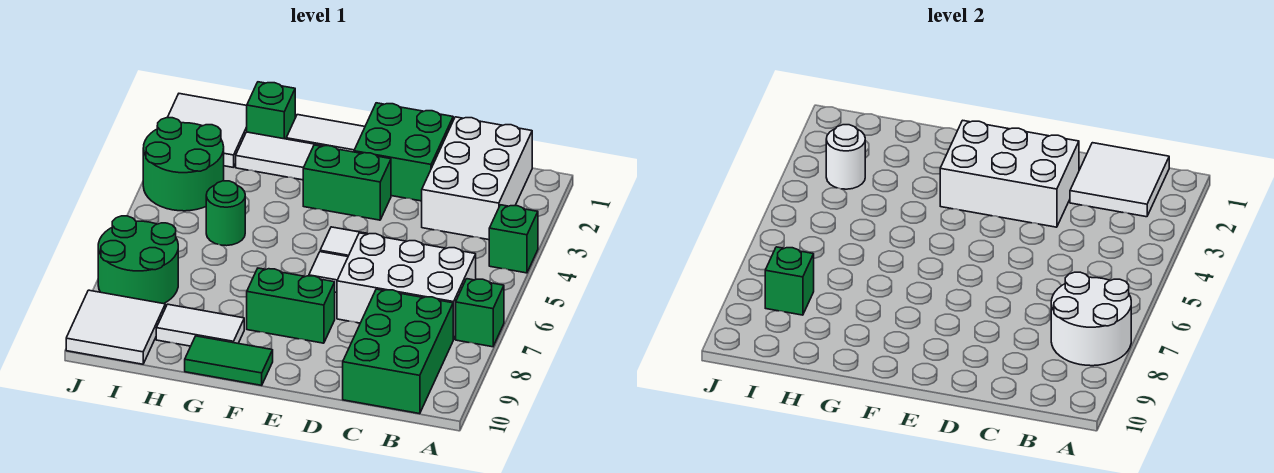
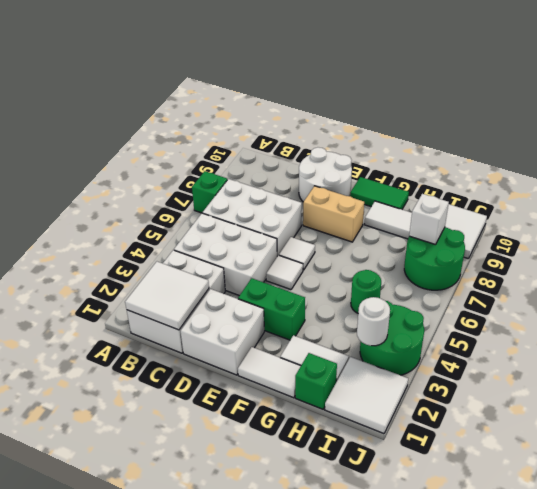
green brick A4 level 1 -> none
white round brick A7:B8 level 2 -> white round brick D9:E10 level 1
green brick B8:C10 level 1 -> none
green brick D1:E2 level 1 -> white brick D1:E2 level 1
white brick D2:F3 level 2 -> white brick B4:D5 level 1
green brick E8:F8 level 1 -> tan brick E8:F8 level 1
green brick I8 level 2 -> white brick I8 level 2

